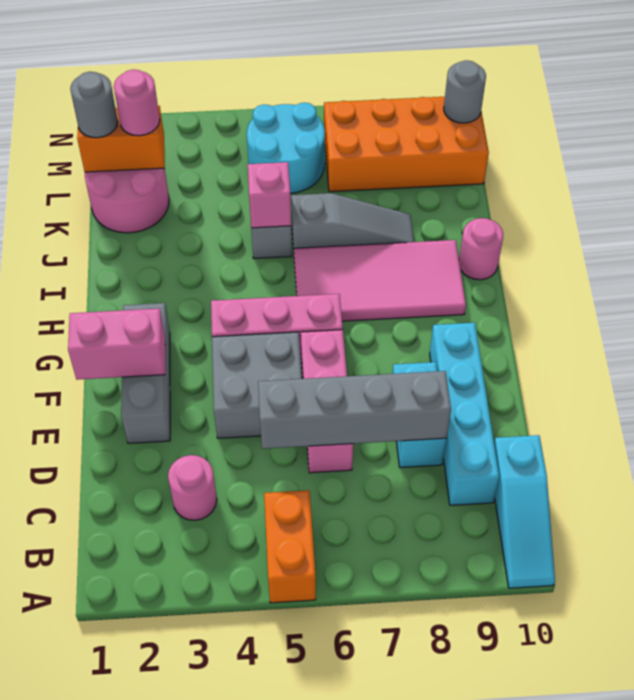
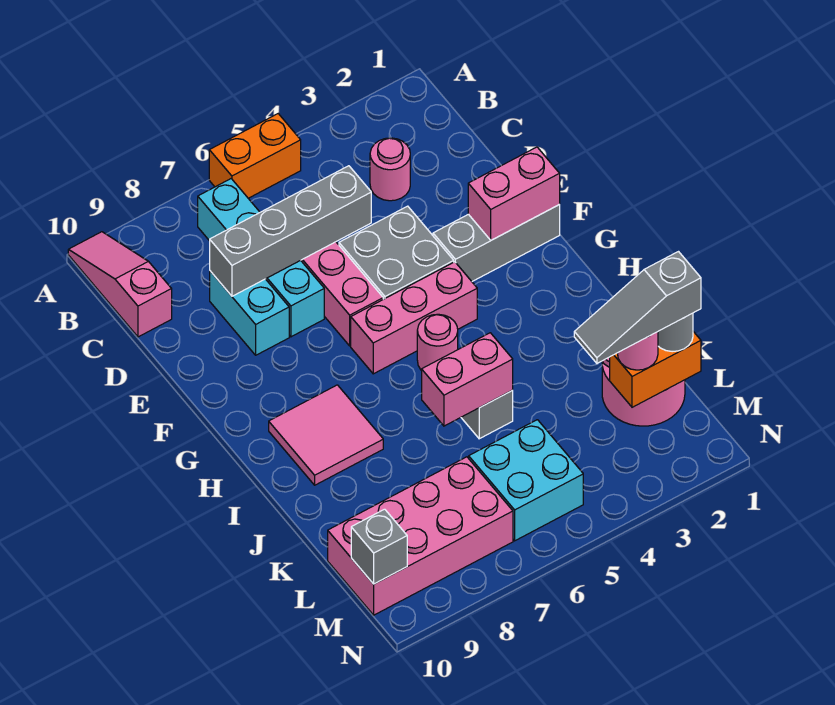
orange brick A5:B5 level 1 -> orange brick A5:A6 level 1
cyan slope A10:C10 level 1 top C -> pink slope A10:C10 level 1 top C
cyan brick C9:F9 level 1 -> cyan brick B7:E7 level 1
grey brick E2:G2 level 1 -> grey brick F1:F3 level 1
pink tile H6:I9 level 1 -> pink tile H8:I9 level 1
pink round brick I10 level 1 -> pink round brick H5 level 1
pink brick J5 level 2 -> pink brick J5:J6 level 2
grey slope J6:J8 level 1 top 6 -> grey slope L1:L3 level 4 top 1
cyan round brick L5:M6 level 1 -> cyan brick L5:M6 level 1
orange brick L7:M10 level 1 -> pink brick L7:M10 level 1
grey round brick M10 level 2 -> grey brick M10 level 2

